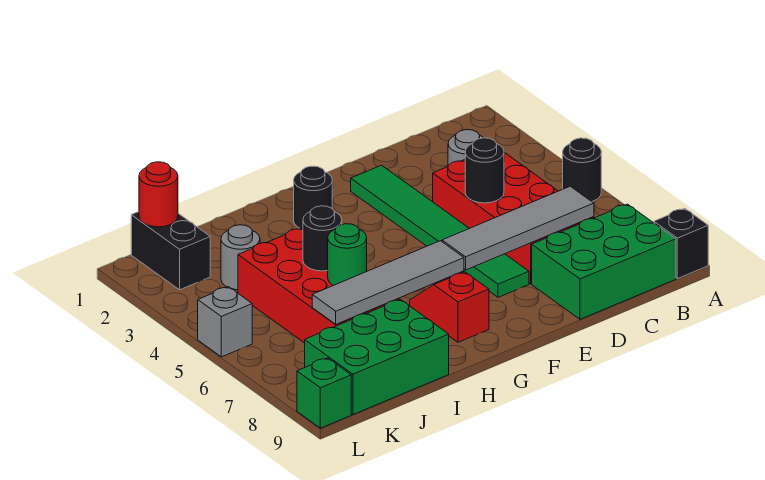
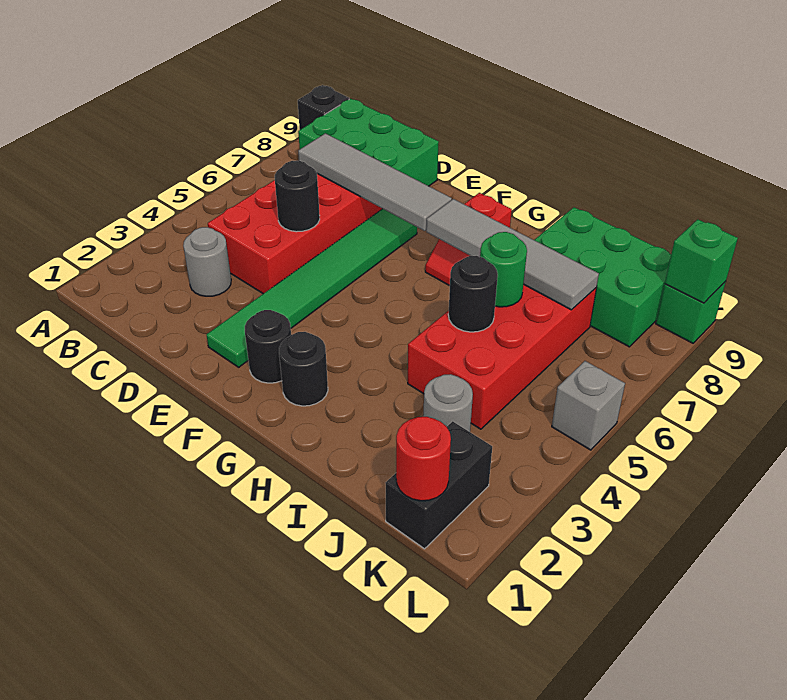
black round brick A5 level 1 -> black round brick F2 level 1
none -> green brick L9 level 2

